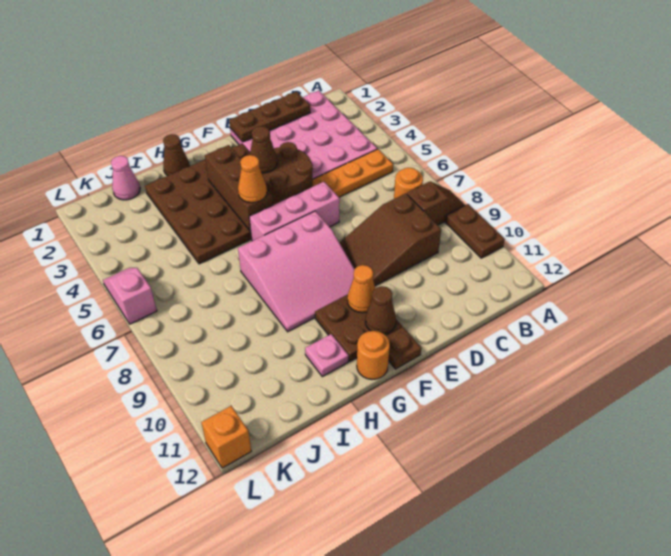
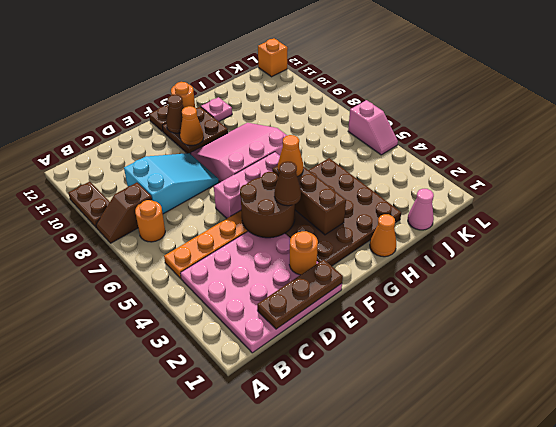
brown slope C8:E9 level 1 top C -> cyan slope C8:E9 level 1 top C
none -> orange round brick E2 level 2
brown cone H1 level 1 -> orange cone H1 level 1

